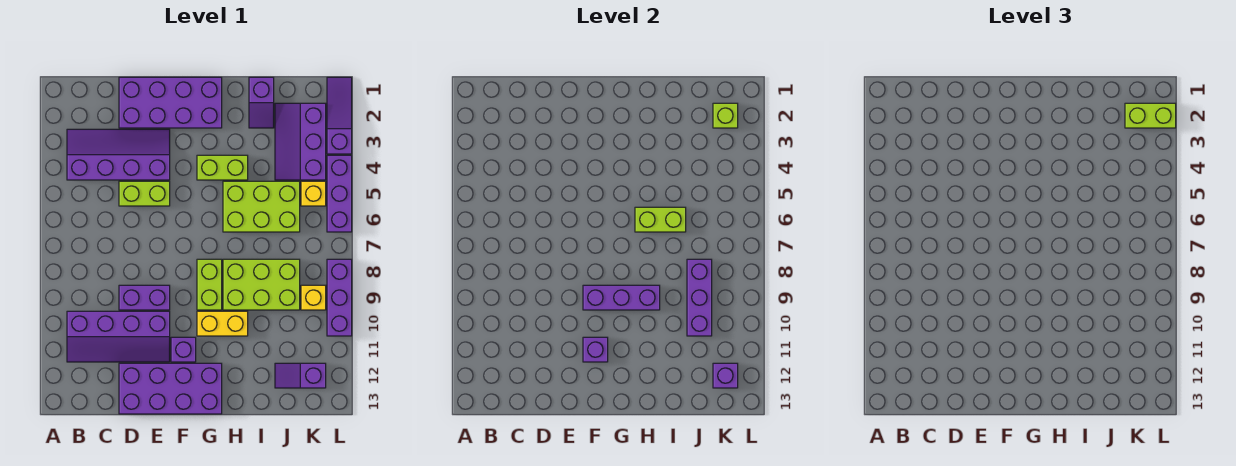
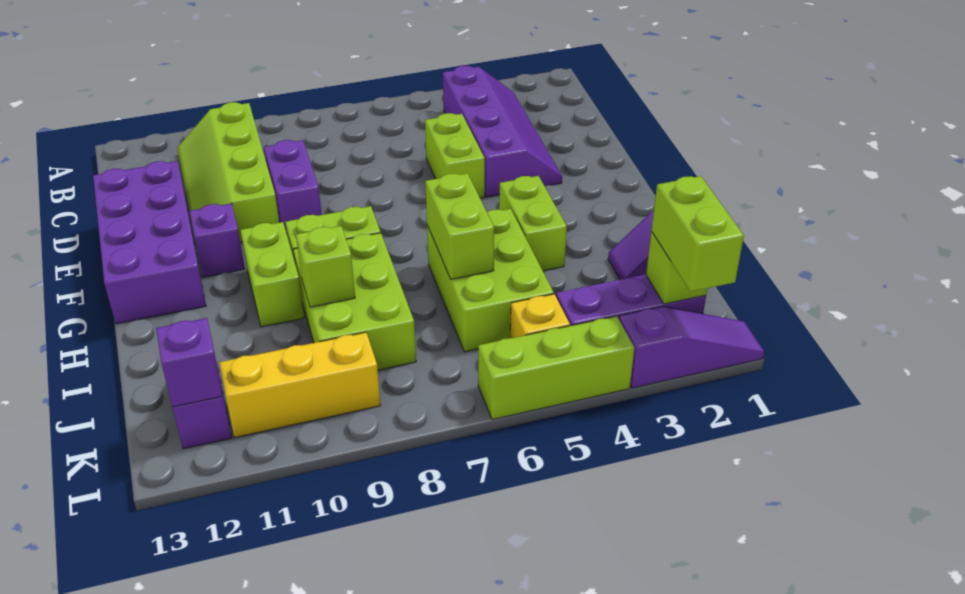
purple slope B10:E11 level 1 top 10 -> lime slope B10:E11 level 1 top 10
purple brick D1:G2 level 1 -> none
purple brick F9:H9 level 2 -> none
purple brick F11 level 2 -> none
yellow brick G10:H10 level 1 -> lime brick G10:H10 level 1
none -> lime brick I9 level 2
purple brick J8:J10 level 2 -> none
yellow brick K9 level 1 -> yellow brick K9:K11 level 1
purple brick L4:L6 level 1 -> lime brick L4:L6 level 1
purple brick L8:L10 level 1 -> none

